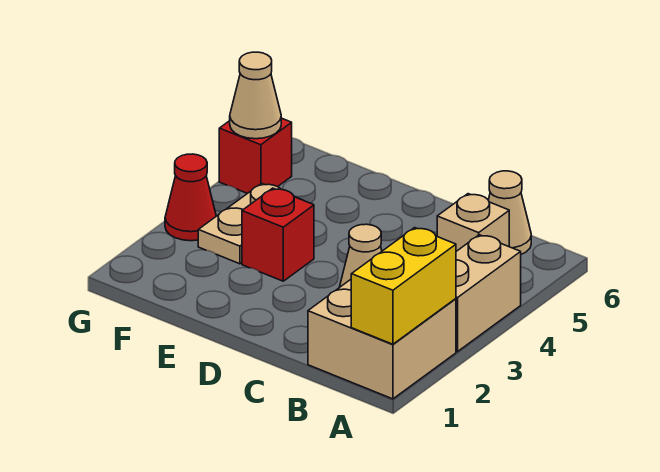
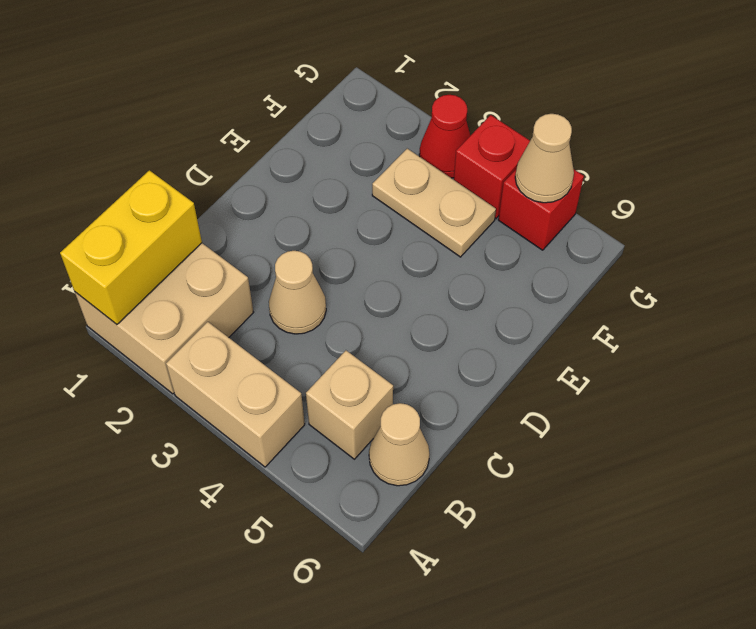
yellow brick A1:A2 level 2 -> yellow brick A1:B1 level 2
red brick E3 level 1 -> red brick G4 level 1

